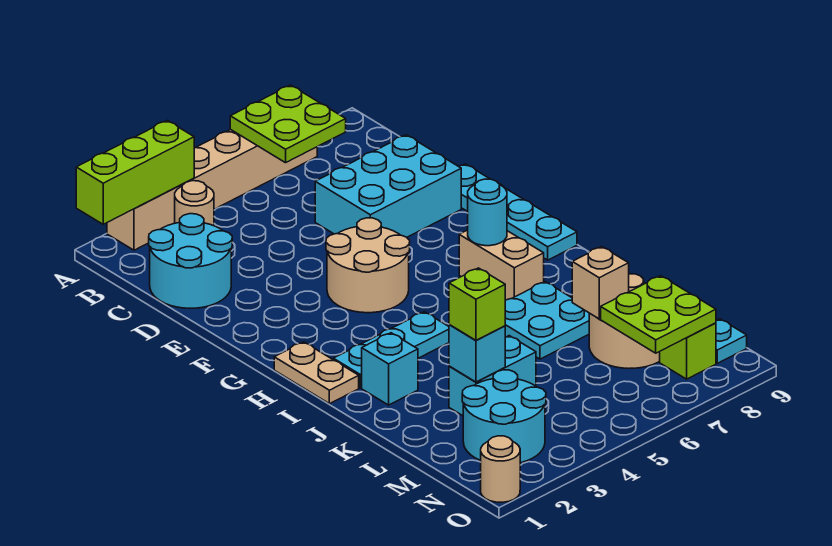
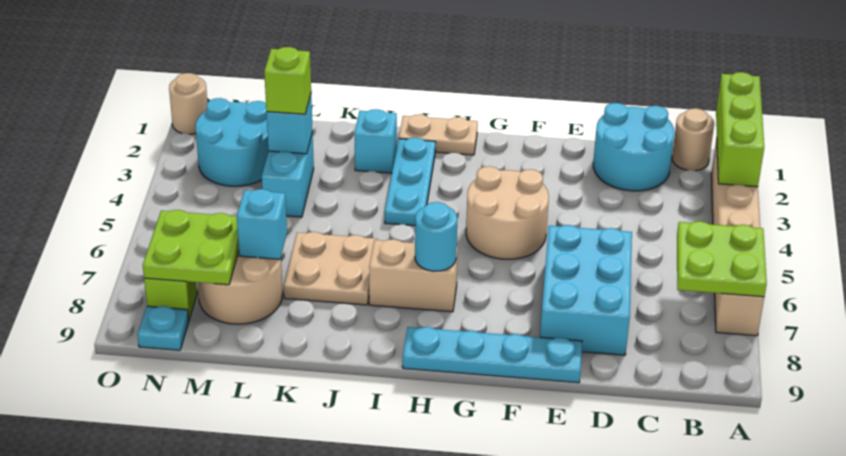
tan round brick B3 level 1 -> tan round brick B1 level 1
cyan plate J6:K7 level 1 -> tan plate J6:K7 level 1
tan brick L7 level 2 -> cyan brick L7 level 2

